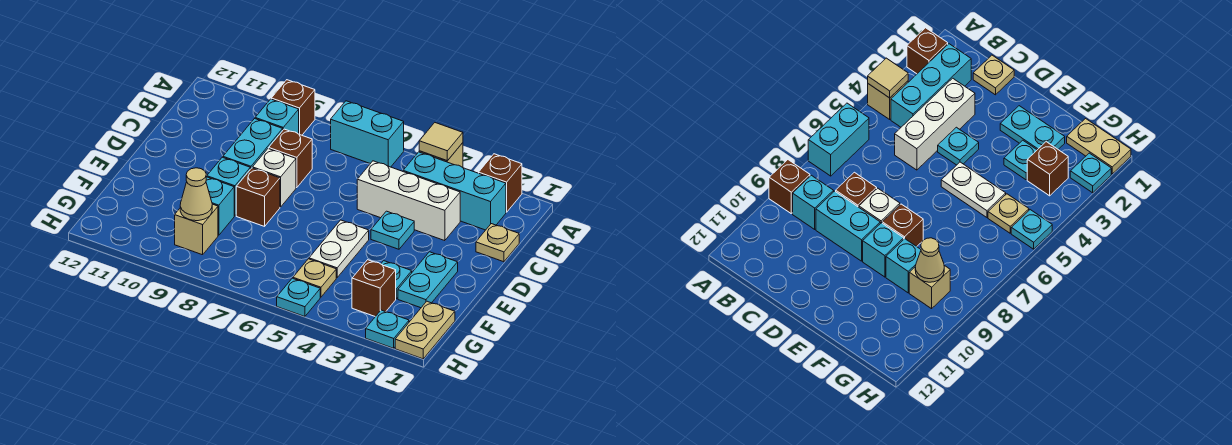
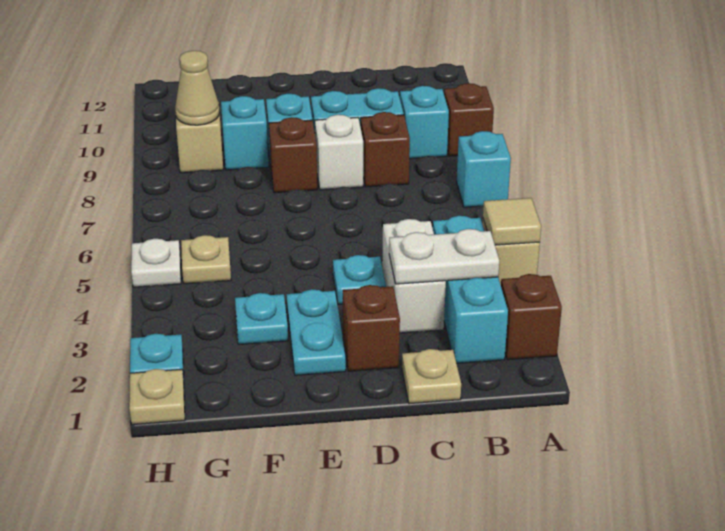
cyan brick A6:A7 level 1 -> cyan brick A7 level 1
white brick C3:C5 level 1 -> white brick C3:C4 level 1
cyan plate E2:F2 level 1 -> cyan plate E2:E3 level 1
white plate E5:F5 level 1 -> white plate B3:C3 level 2
tan plate G1:H1 level 1 -> tan plate H1 level 1
brown brick G3 level 1 -> brown brick D2 level 1
cyan plate H5 level 1 -> white plate H5 level 1

